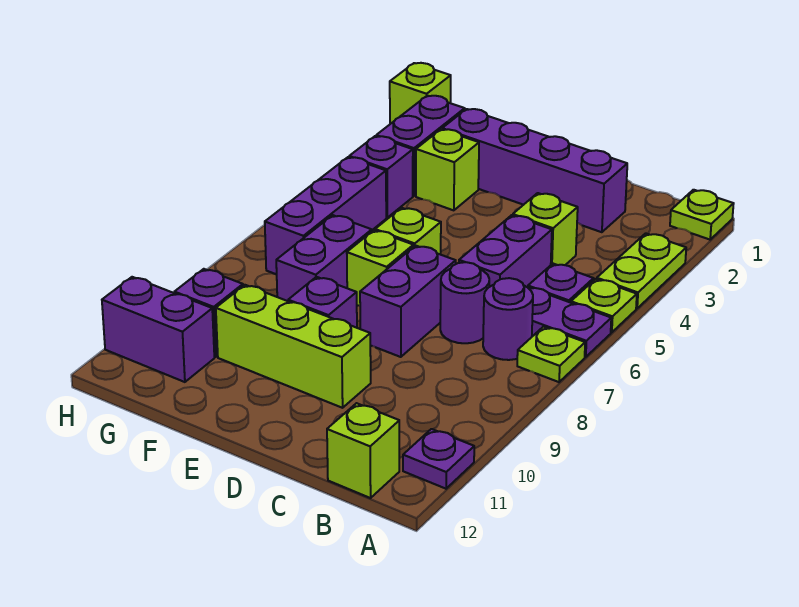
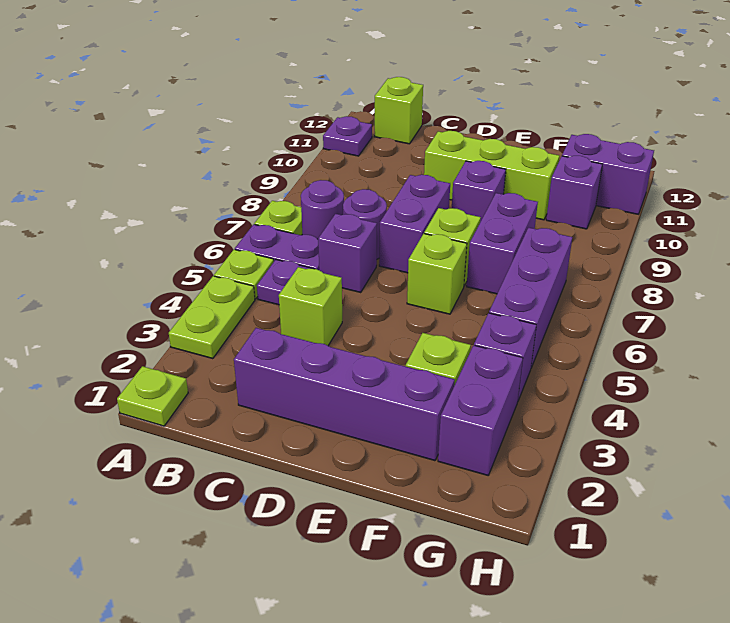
purple brick C5:C6 level 1 -> purple brick C6 level 1
lime brick H1 level 1 -> none

